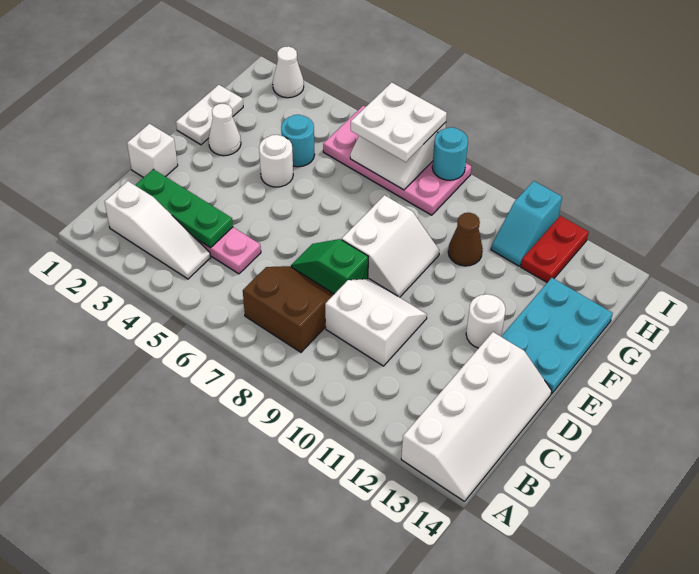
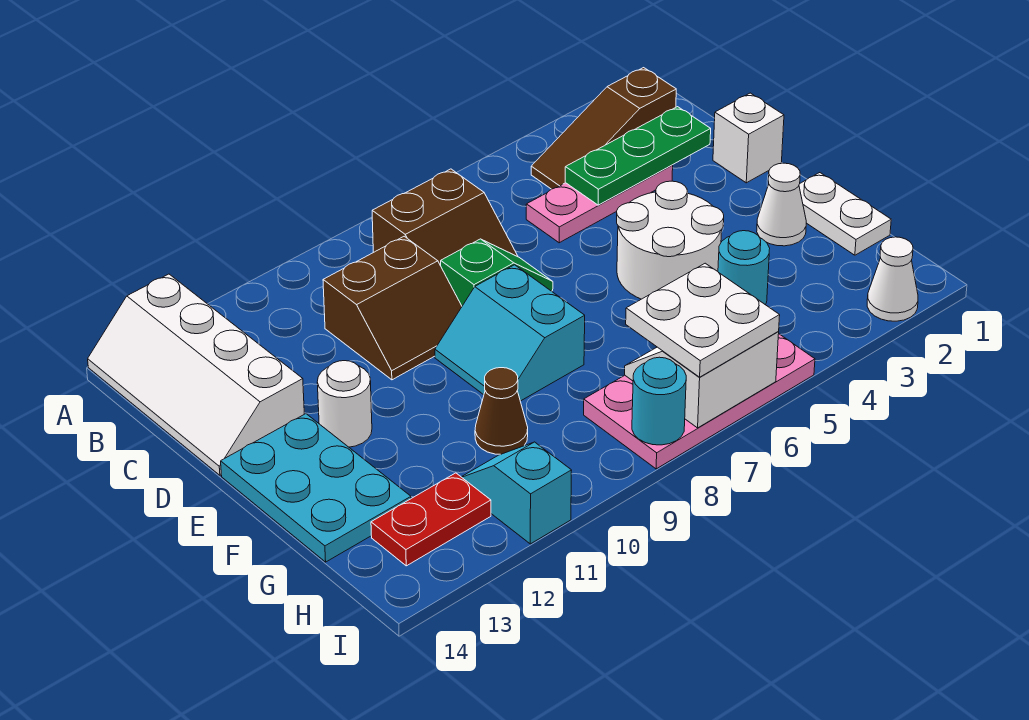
white slope B2:B4 level 1 top 2 -> brown slope B2:B4 level 1 top 2
white slope C9:D10 level 1 top C -> brown slope C9:D10 level 1 top C
white slope E8:F9 level 1 top 8 -> cyan slope E8:F9 level 1 top 8
white round brick F4 level 1 -> white round brick E4:F5 level 1
red plate H12:I12 level 1 -> red plate H12:H13 level 1

